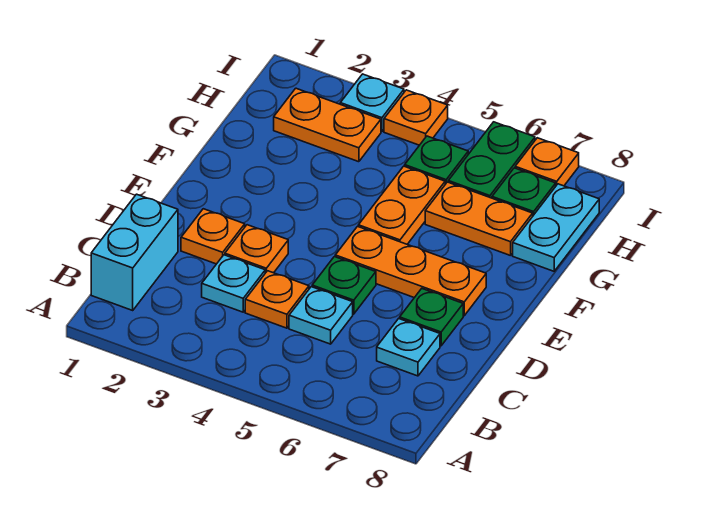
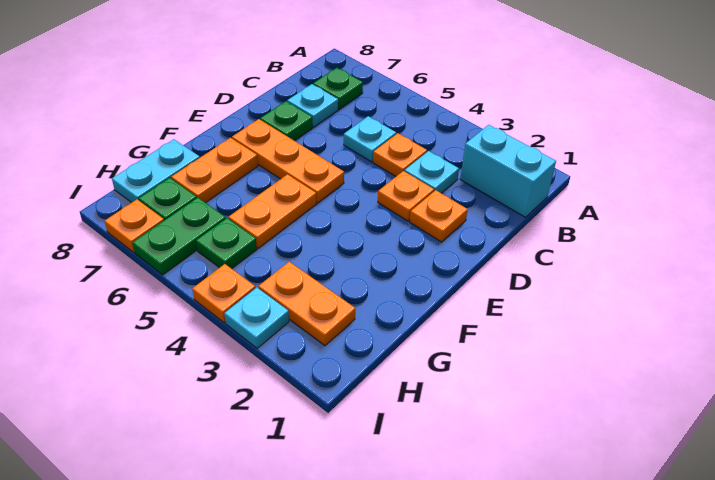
cyan brick B1:C1 level 1 -> cyan brick B1:B2 level 1
green plate D5 level 1 -> green plate B7 level 1
orange plate G6:G7 level 1 -> orange plate F7:G7 level 1

